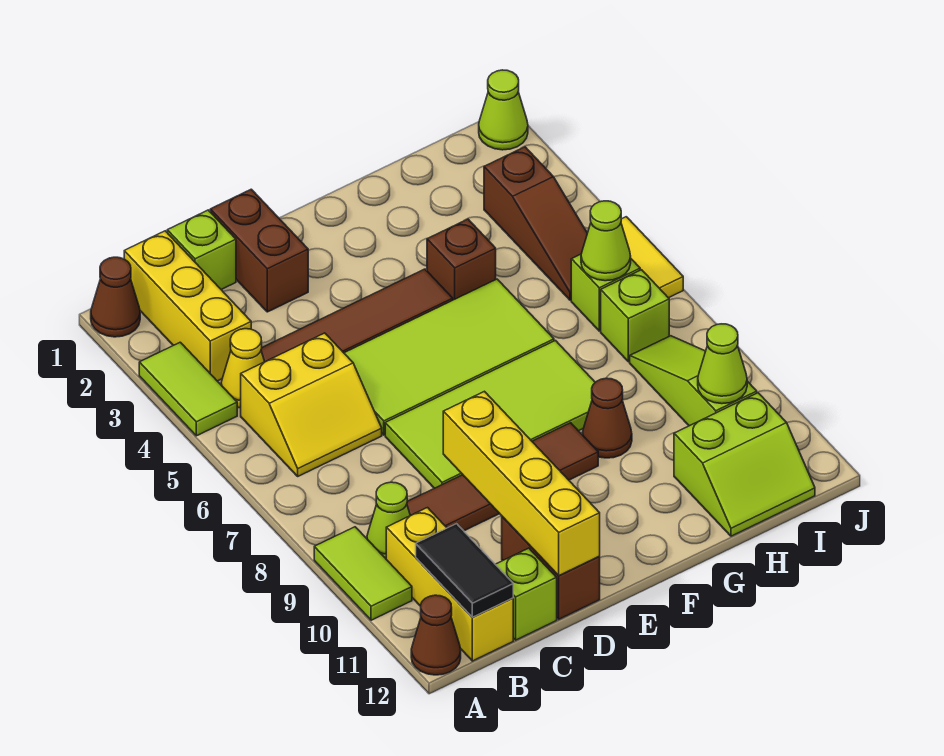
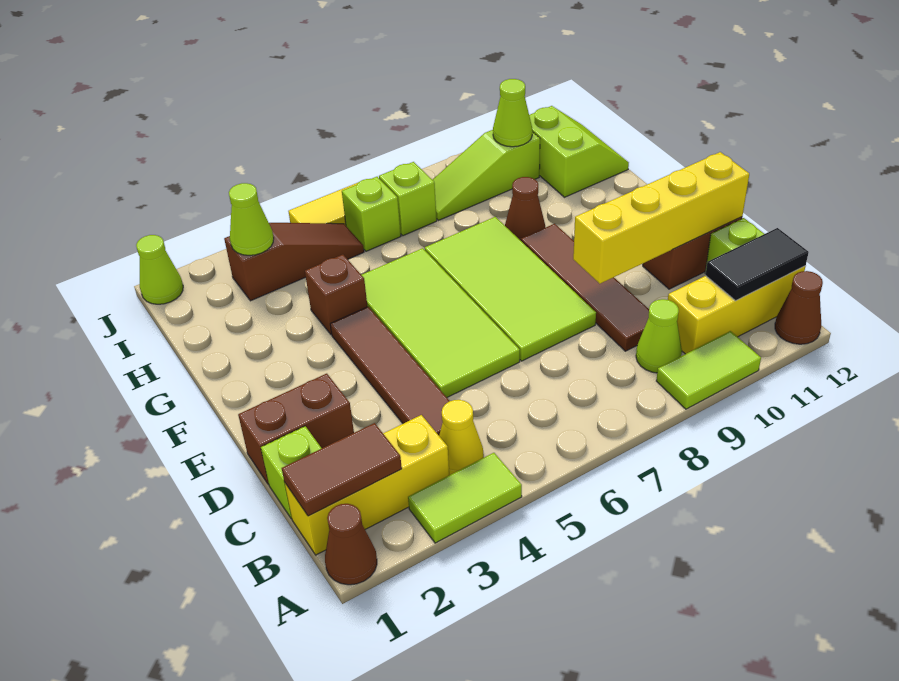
none -> brown tile B1:B2 level 2
yellow slope B5:C6 level 1 top 5 -> none
lime cone I6 level 2 -> lime cone I3 level 2

